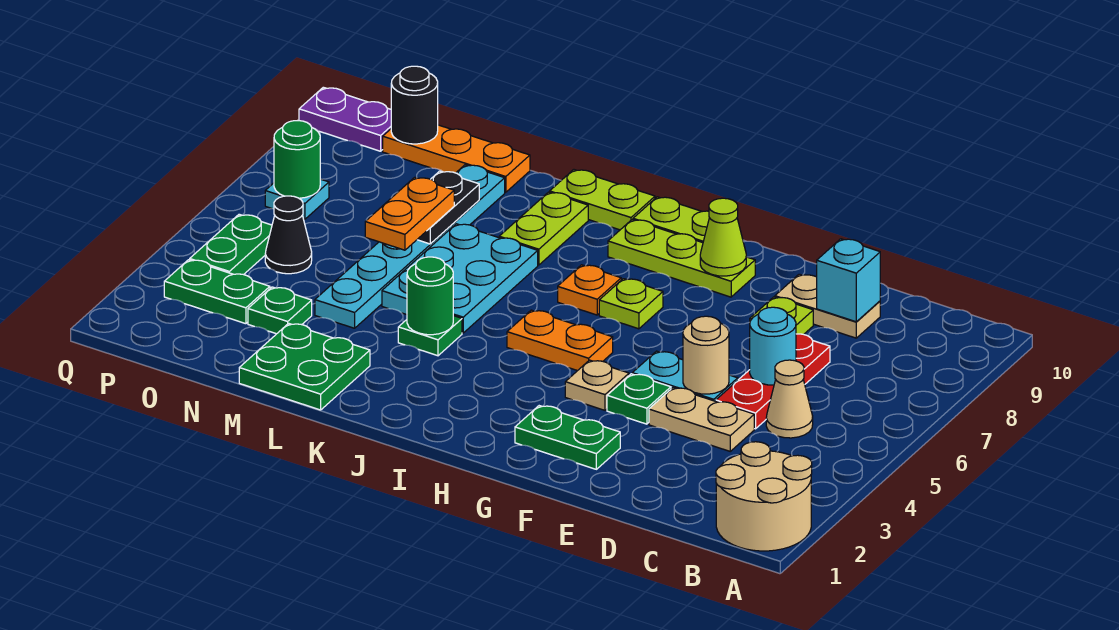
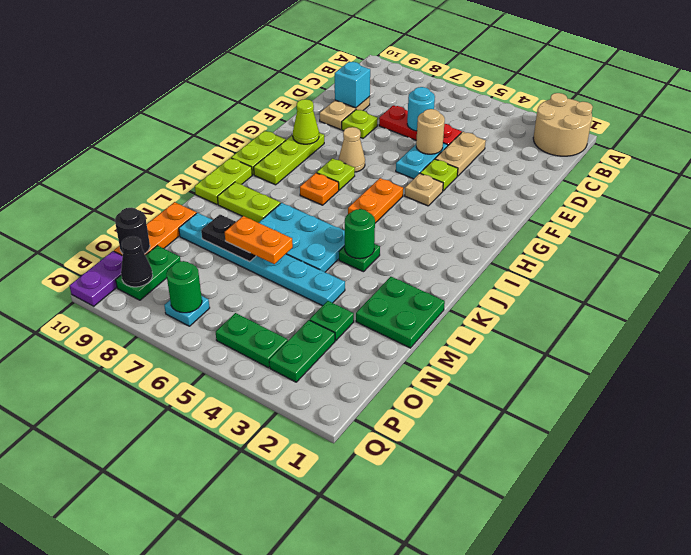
tan cone C5 level 1 -> tan cone G7 level 1
green plate F2:G2 level 1 -> green plate O9:P9 level 1
green plate F4 level 1 -> lime plate F4 level 1
black cone O5 level 1 -> black cone P9 level 2

